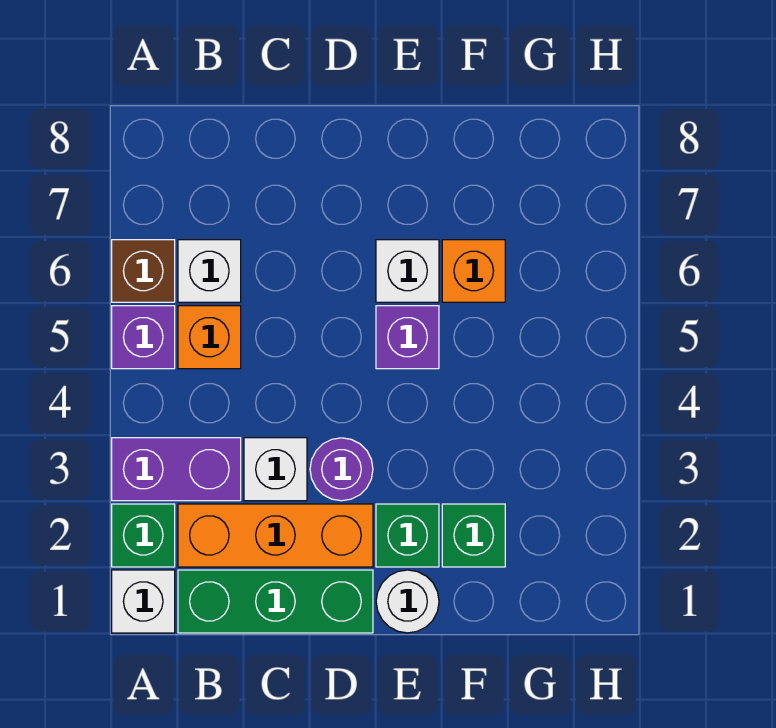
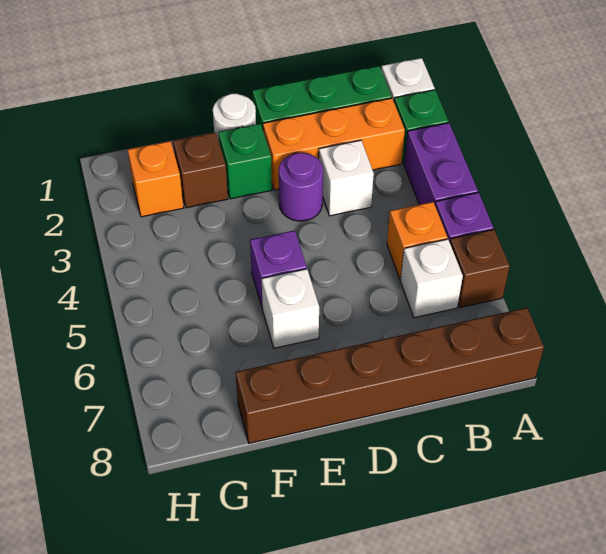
purple brick A3:B3 level 1 -> purple brick A3:A4 level 1
none -> brown brick A8:F8 level 1
green brick F2 level 1 -> brown brick F2 level 1
orange brick F6 level 1 -> orange brick G2 level 1

